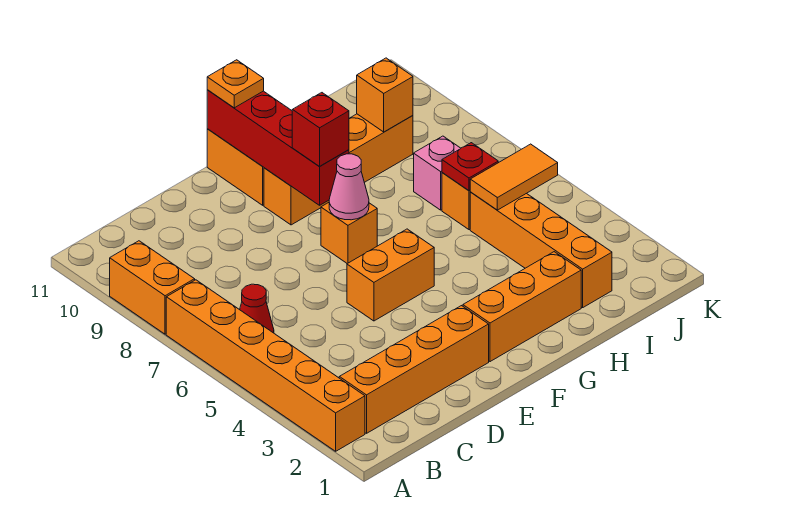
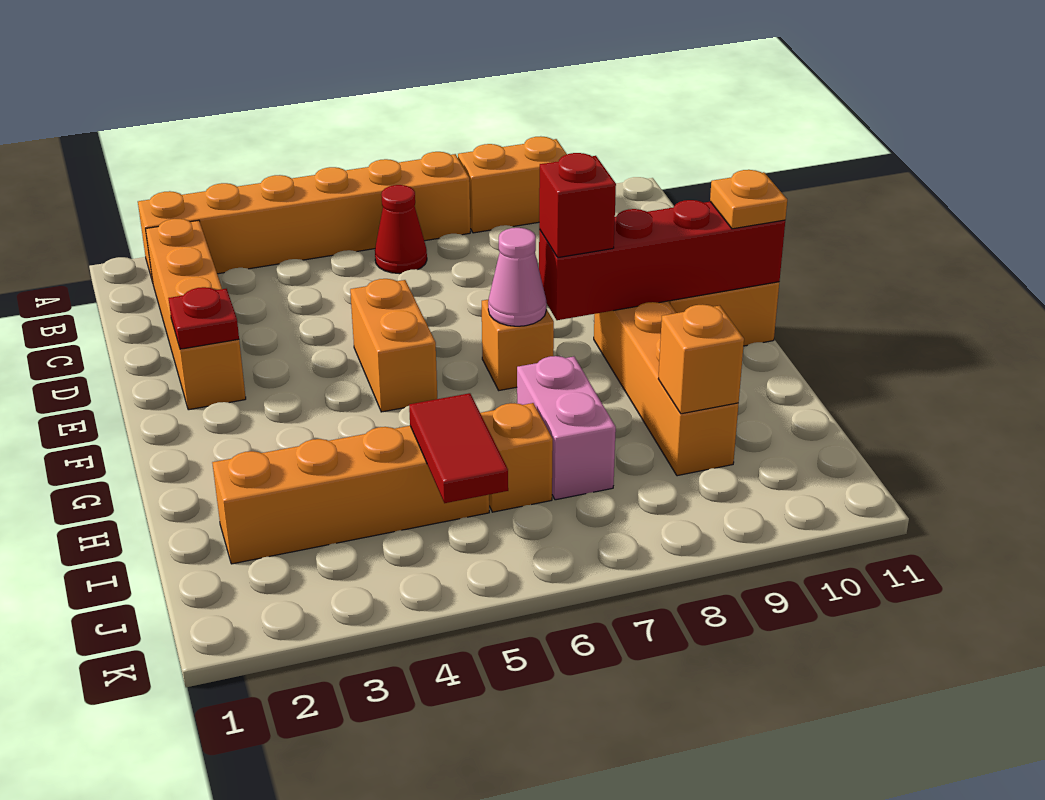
orange brick F2:H2 level 1 -> none
orange tile I5:J5 level 2 -> red tile I5:J5 level 2
red plate I6 level 2 -> red plate E2 level 2
pink brick I7 level 1 -> pink brick H7:I7 level 1

